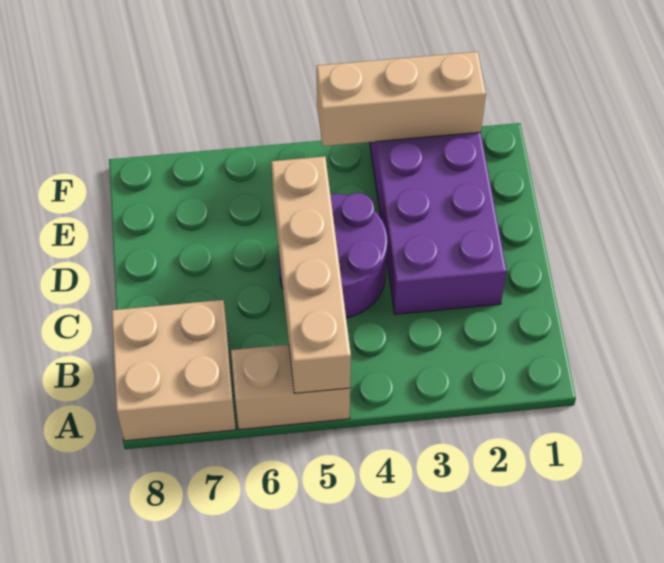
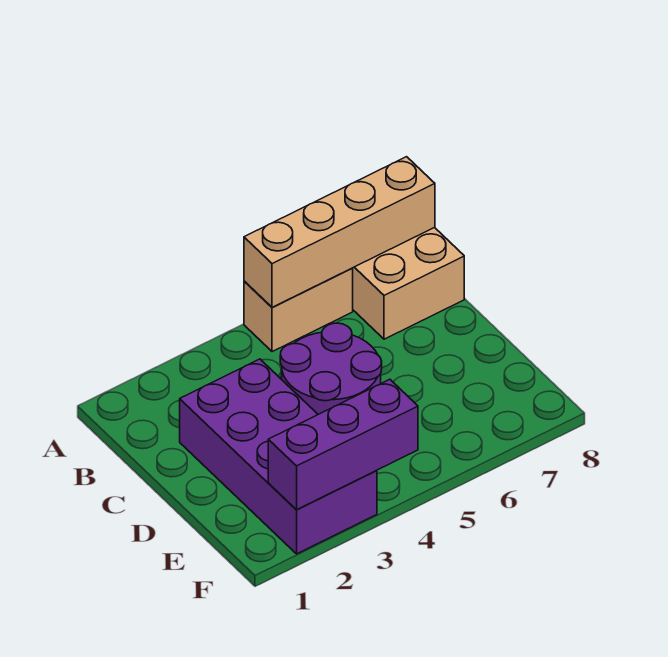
tan brick A5:D5 level 2 -> tan brick A5:A8 level 2
tan brick F2:F4 level 2 -> purple brick F2:F4 level 2

